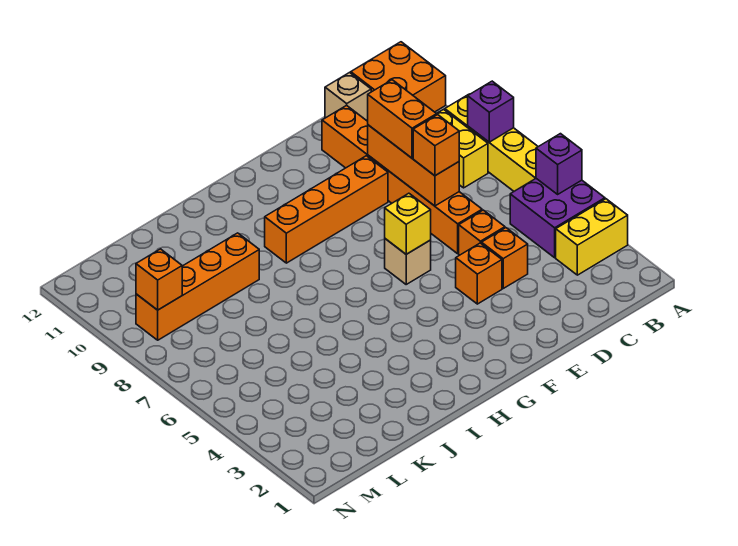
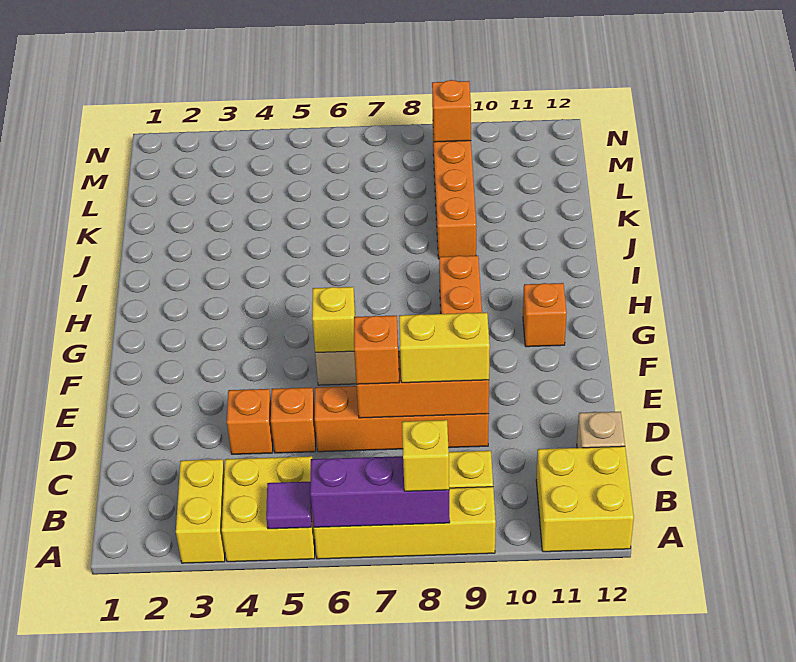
purple brick A4:B5 level 1 -> yellow brick A4:B5 level 1
purple brick A5 level 2 -> purple tile A5 level 2
purple brick A8 level 2 -> purple brick A6:A8 level 2
none -> yellow brick A8 level 3
orange brick A11:B12 level 1 -> yellow brick A11:B12 level 1
orange brick D6:D11 level 1 -> orange brick D6:D9 level 1
orange brick D8:D9 level 3 -> yellow brick D8:D9 level 3
orange brick E4 level 1 -> orange brick G11 level 1

